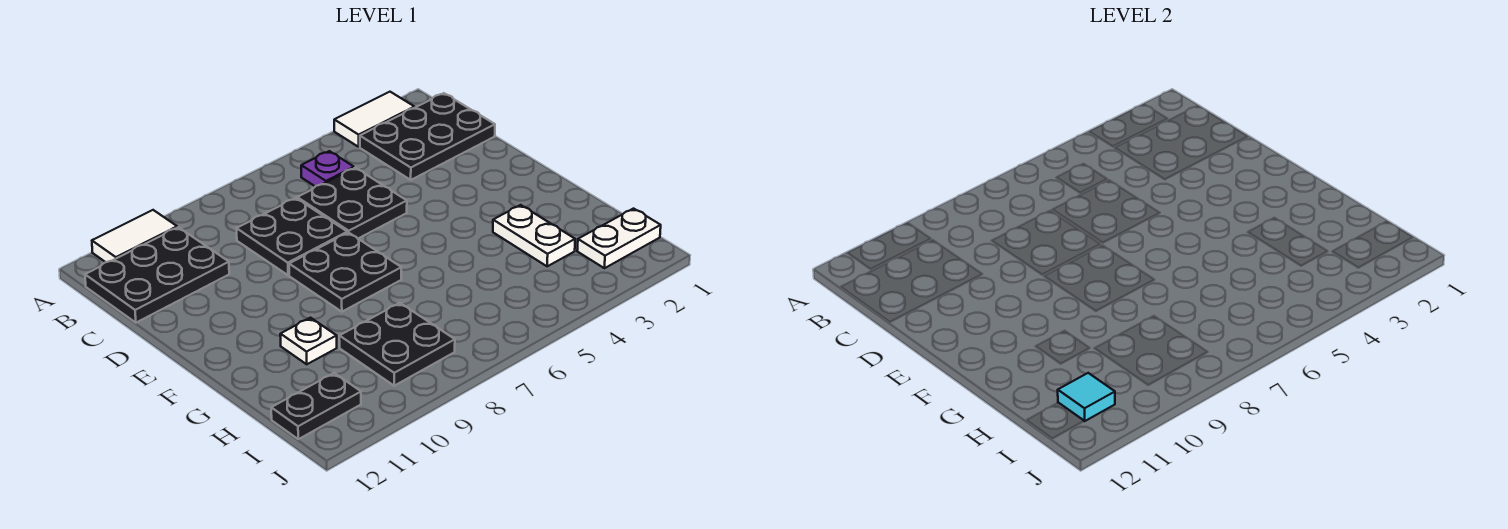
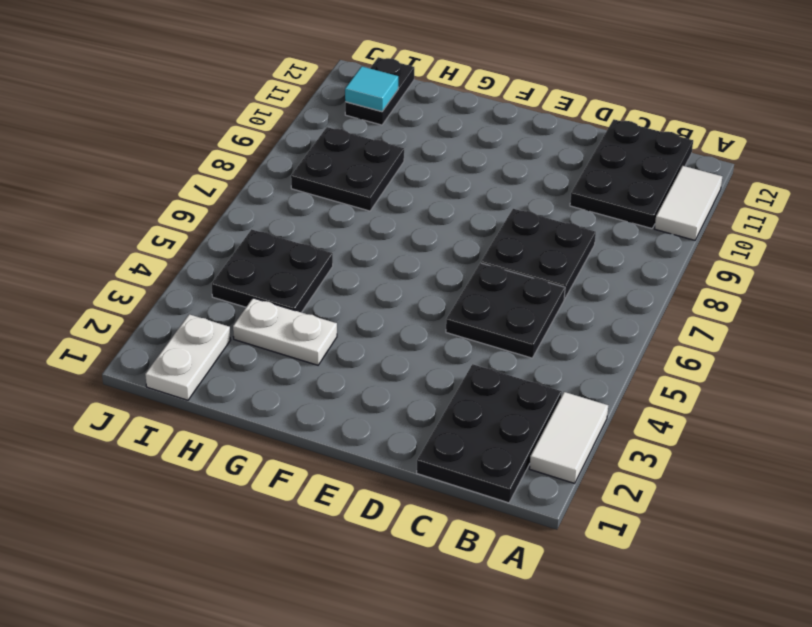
purple plate B5 level 1 -> none
black plate E7:F8 level 1 -> black plate H4:I5 level 1
white plate G10 level 1 -> none

